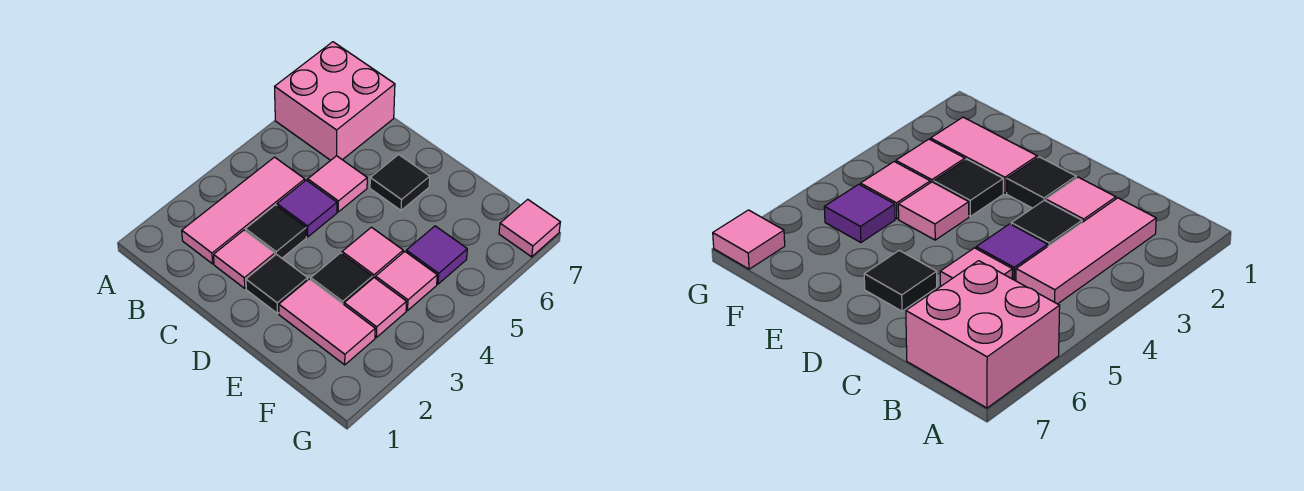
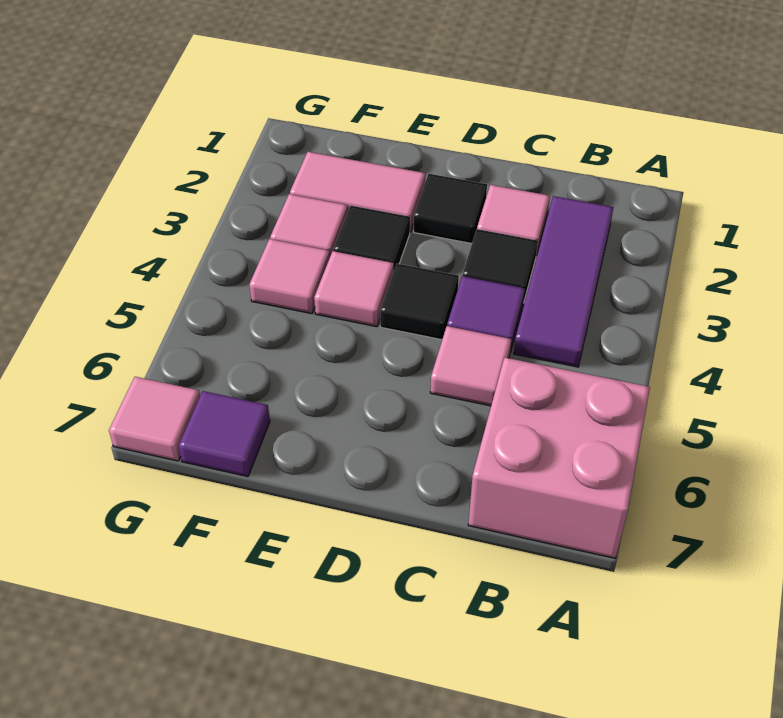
pink tile B2:B4 level 1 -> purple tile B2:B4 level 1
black tile D6 level 1 -> black tile D4 level 1
purple tile F5 level 1 -> purple tile F7 level 1

